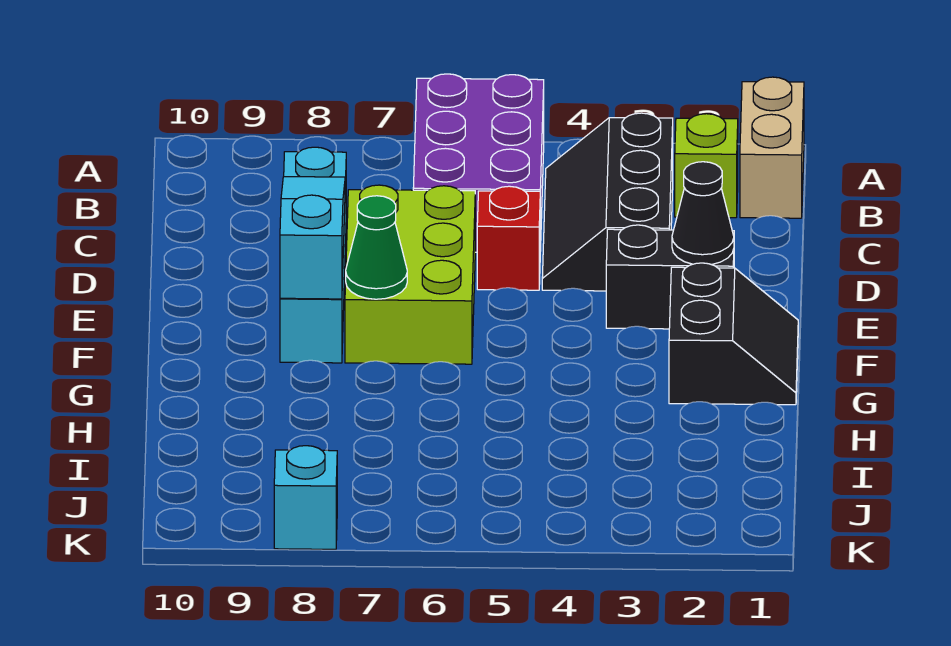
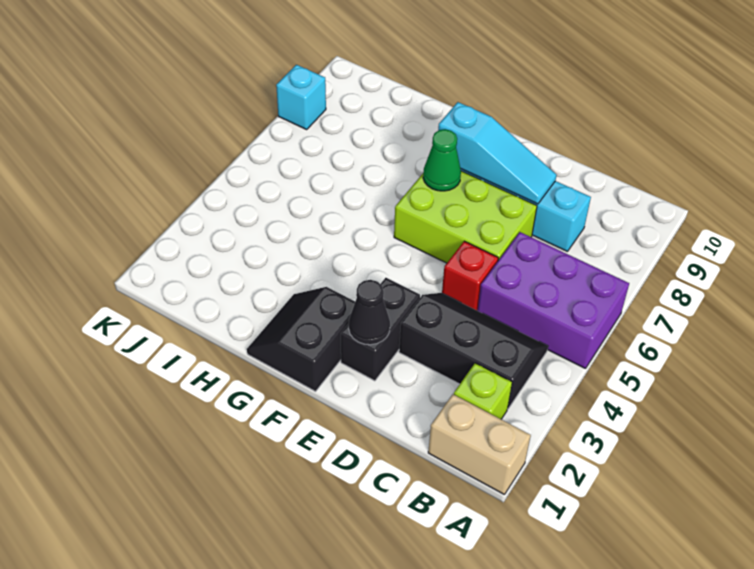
black slope F1:G2 level 1 top 2 -> black slope F1:G2 level 1 top F

